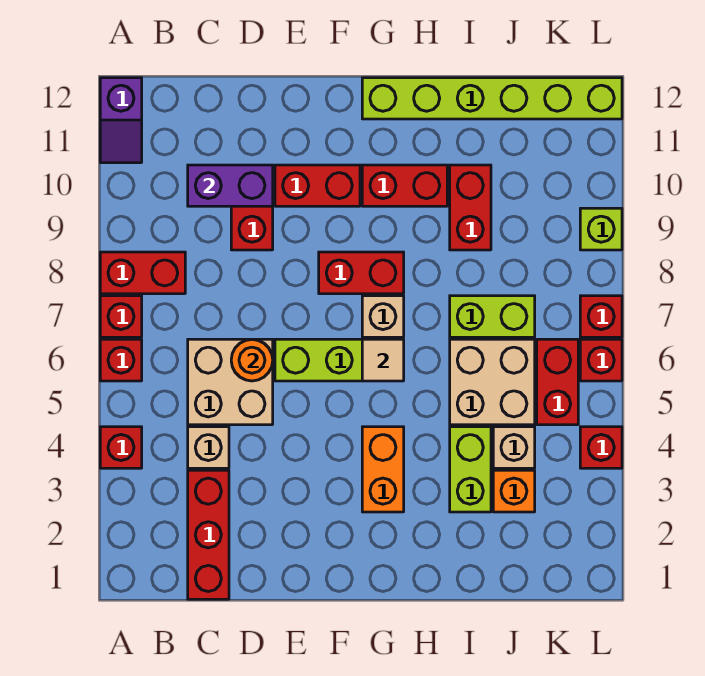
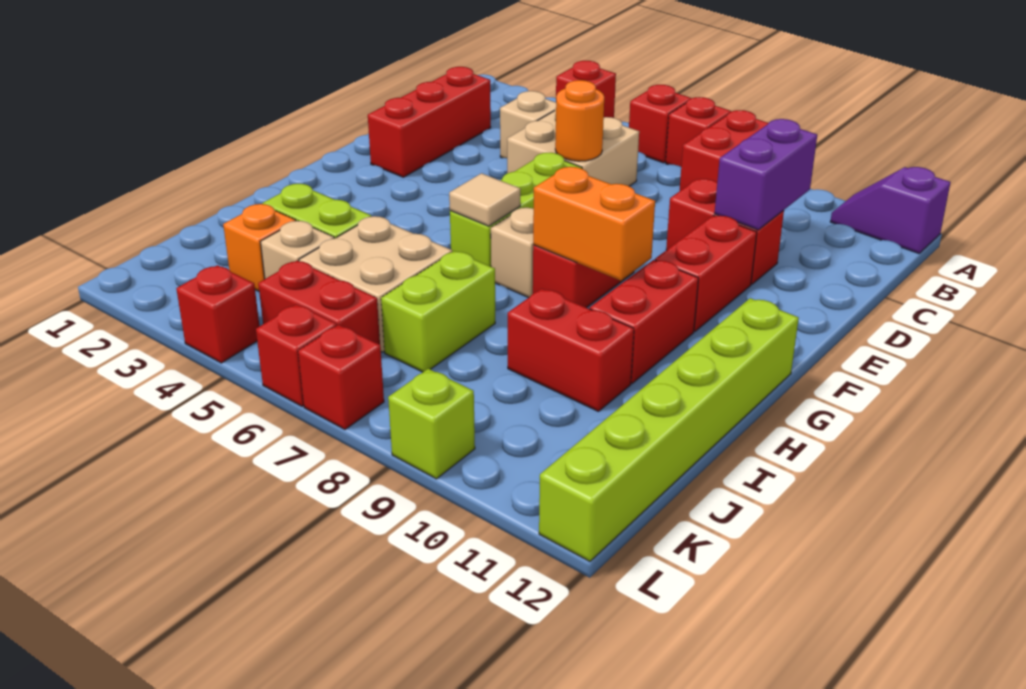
red brick C1:C3 level 1 -> red brick C2:E2 level 1
orange brick G3:G4 level 1 -> orange brick G8:G9 level 2

